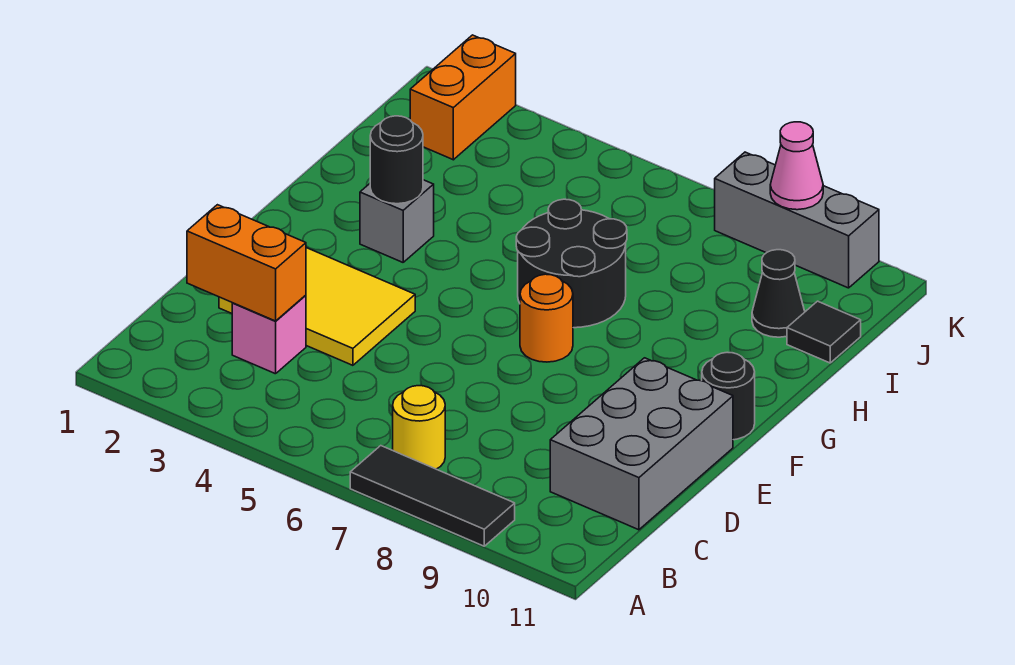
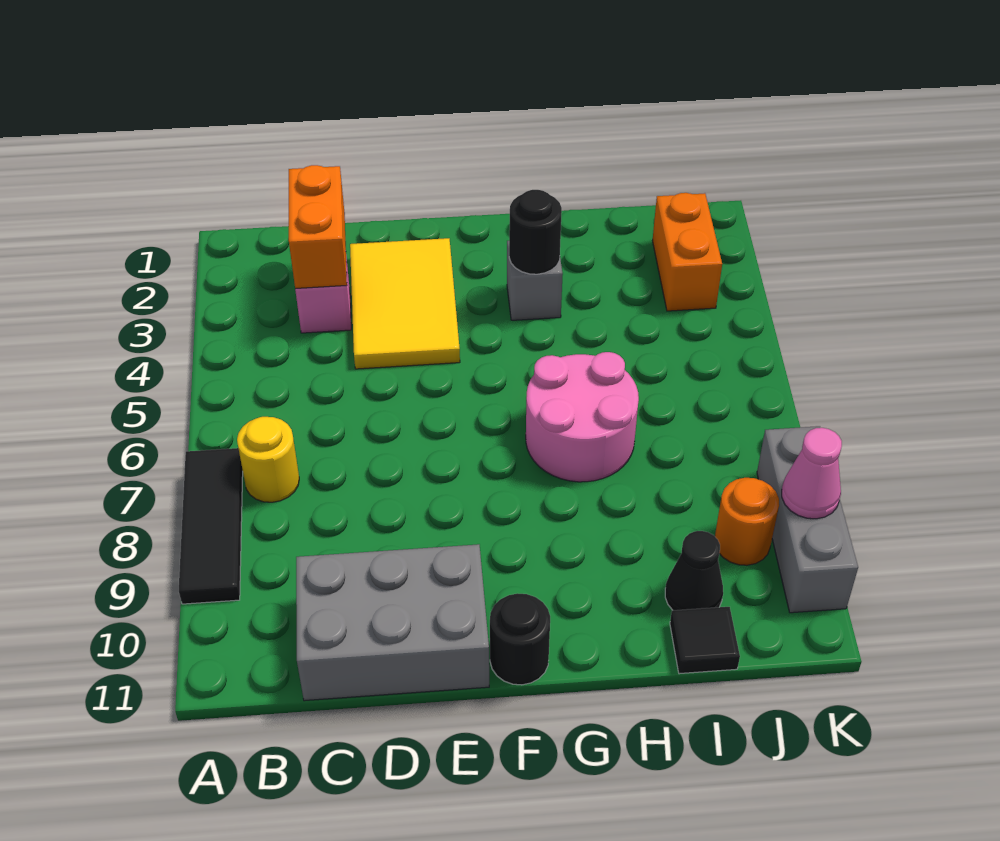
orange round brick F7 level 1 -> orange round brick J9 level 1
black round brick G6:H7 level 1 -> pink round brick G6:H7 level 1
orange brick J2:K2 level 1 -> orange brick J2:J3 level 1

